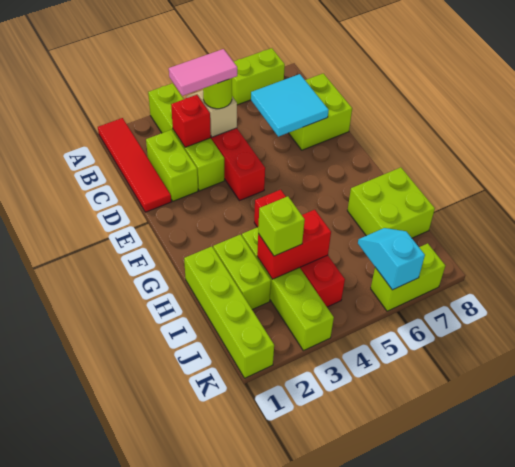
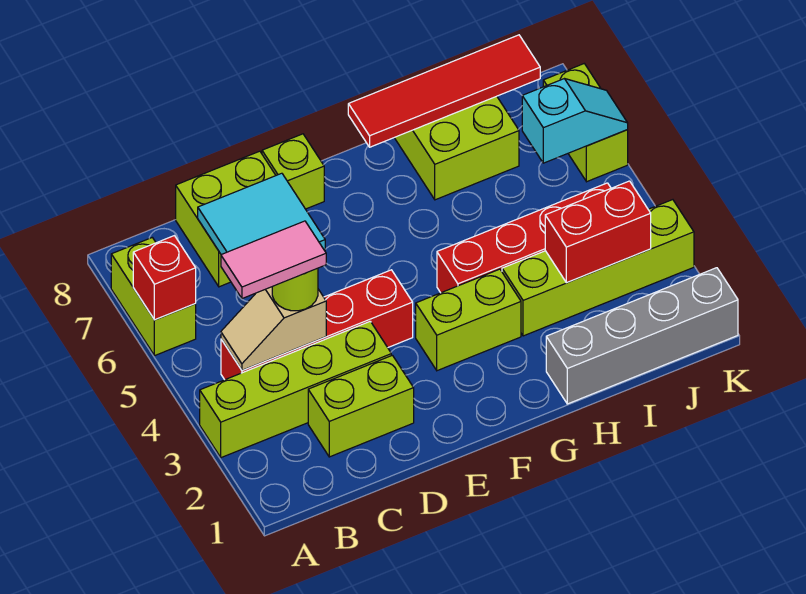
red tile A1:D1 level 1 -> red tile G8:J8 level 2
red brick C3 level 2 -> red brick A6 level 2
pink tile C3:C4 level 4 -> pink tile B4:C4 level 4
lime brick H1:K1 level 1 -> grey brick H1:K1 level 1
lime brick H2:I2 level 1 -> lime brick F3:G3 level 1
red brick I3:I4 level 2 -> red brick I3:J3 level 2
lime brick I3 level 3 -> lime brick E8 level 1
cyan slope J6:K6 level 2 top K -> cyan slope J6:K6 level 2 top J

